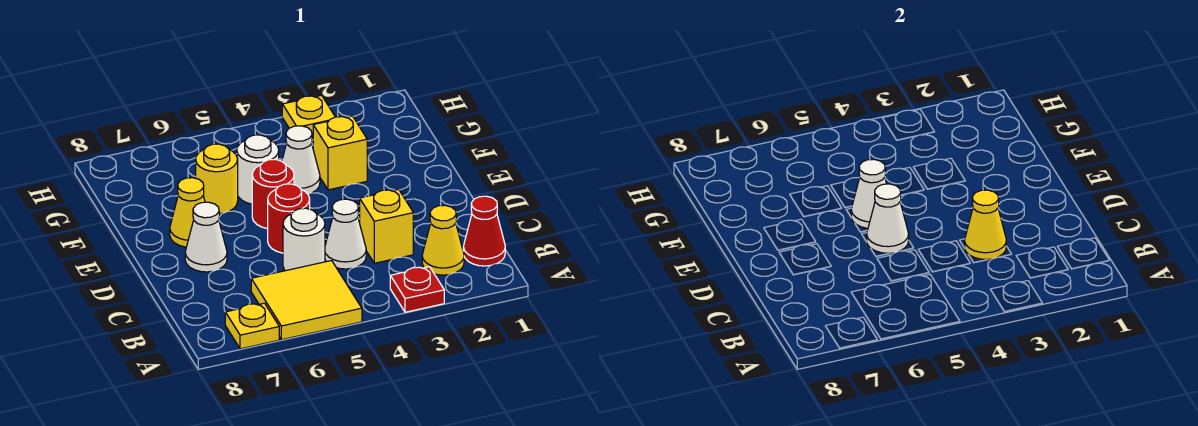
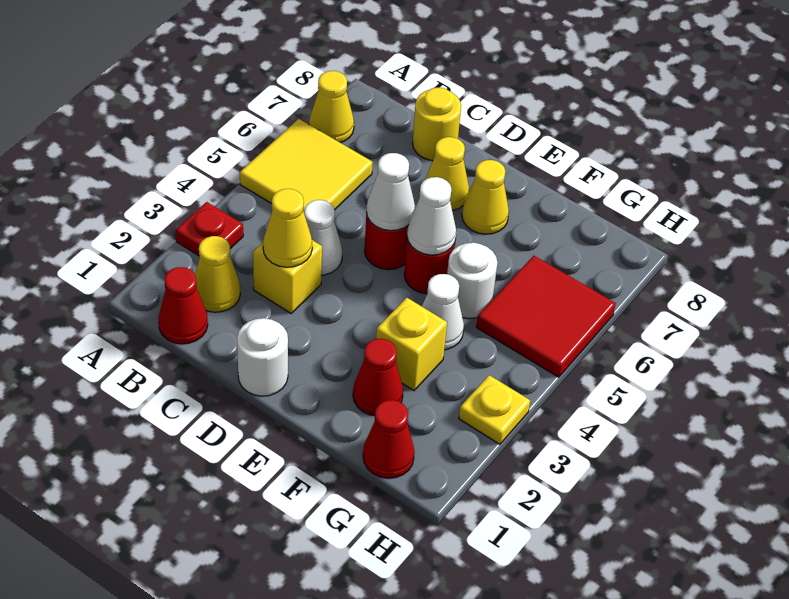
yellow plate A7 level 1 -> yellow cone A7 level 1
white round brick C5 level 1 -> white round brick D1 level 1
white cone D7 level 1 -> yellow cone D7 level 1
none -> red cone F2 level 1
yellow round brick F6 level 1 -> yellow round brick C8 level 1
none -> red cone G1 level 1
none -> red tile G5:H6 level 1

